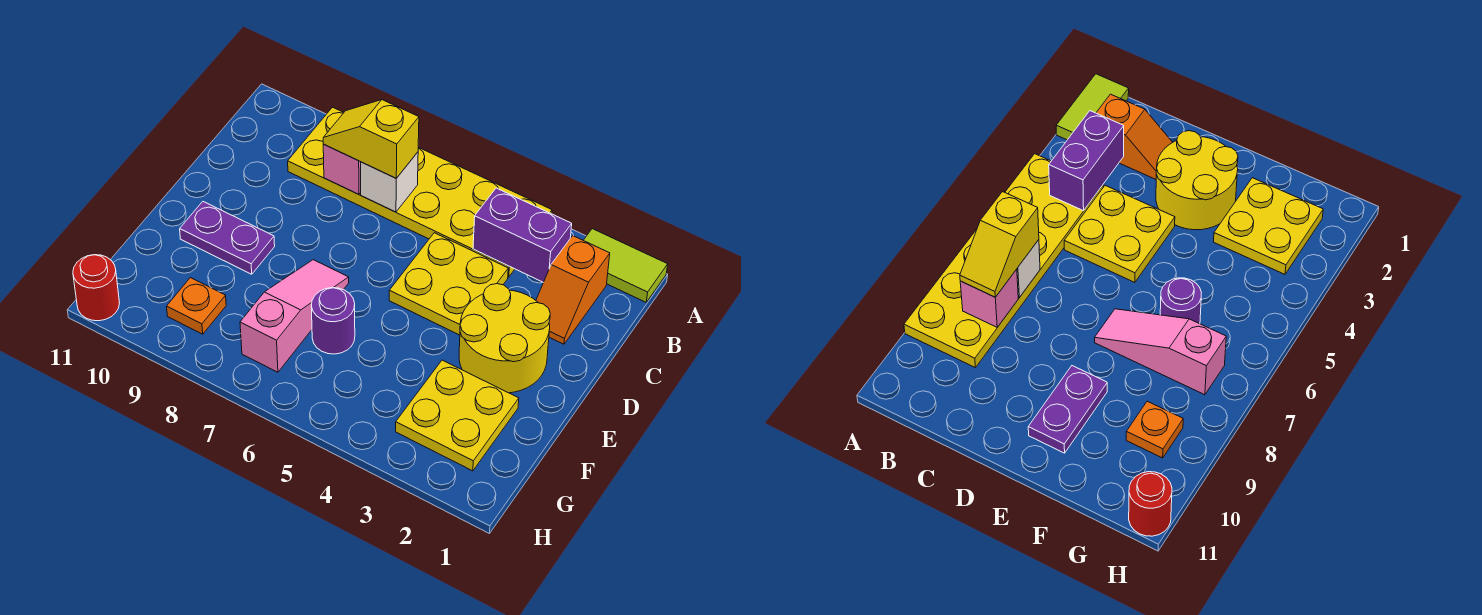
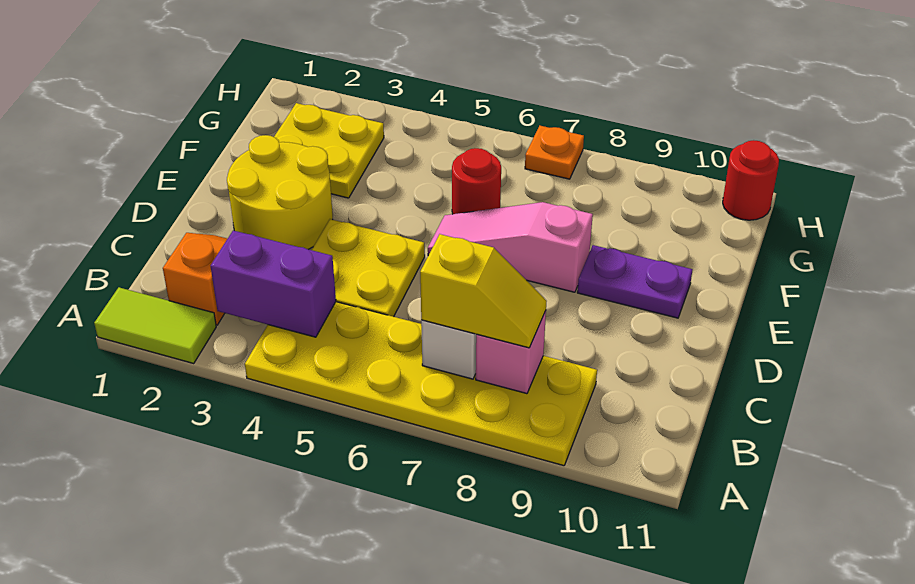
pink slope E7:G7 level 1 top G -> pink slope E6:E8 level 1 top 8
purple round brick F6 level 1 -> red round brick F6 level 1
orange plate G9 level 1 -> orange plate H7 level 1

